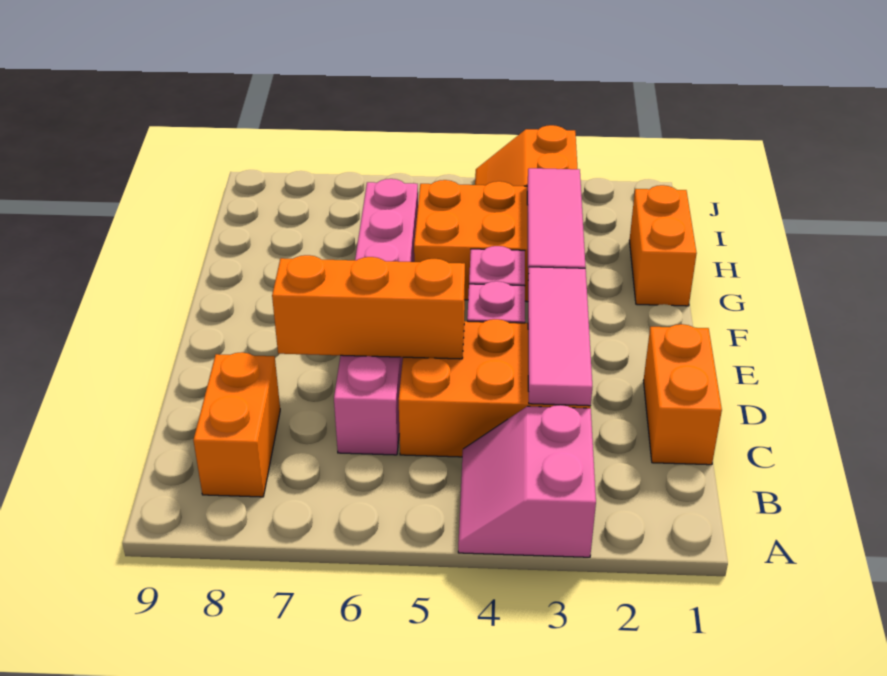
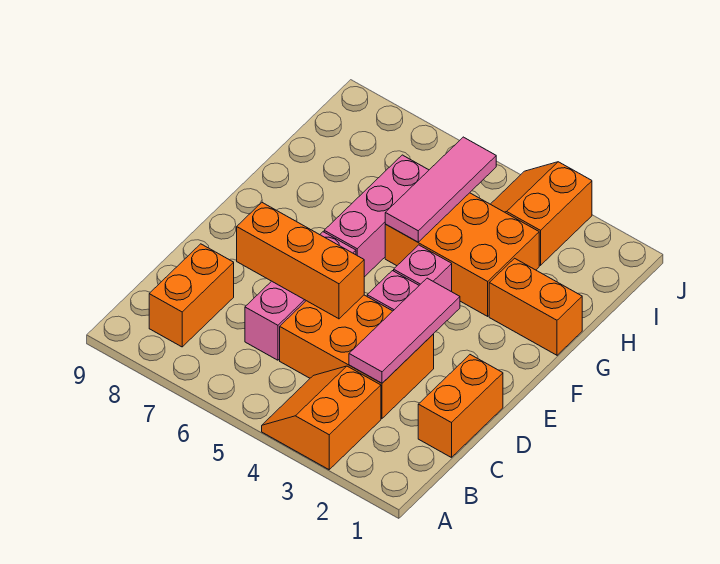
pink slope A3:B4 level 1 top 3 -> orange slope A3:B4 level 1 top 3
pink tile F3:H3 level 2 -> pink tile G5:I5 level 2
orange brick G1:H1 level 1 -> orange brick G1:G2 level 1

